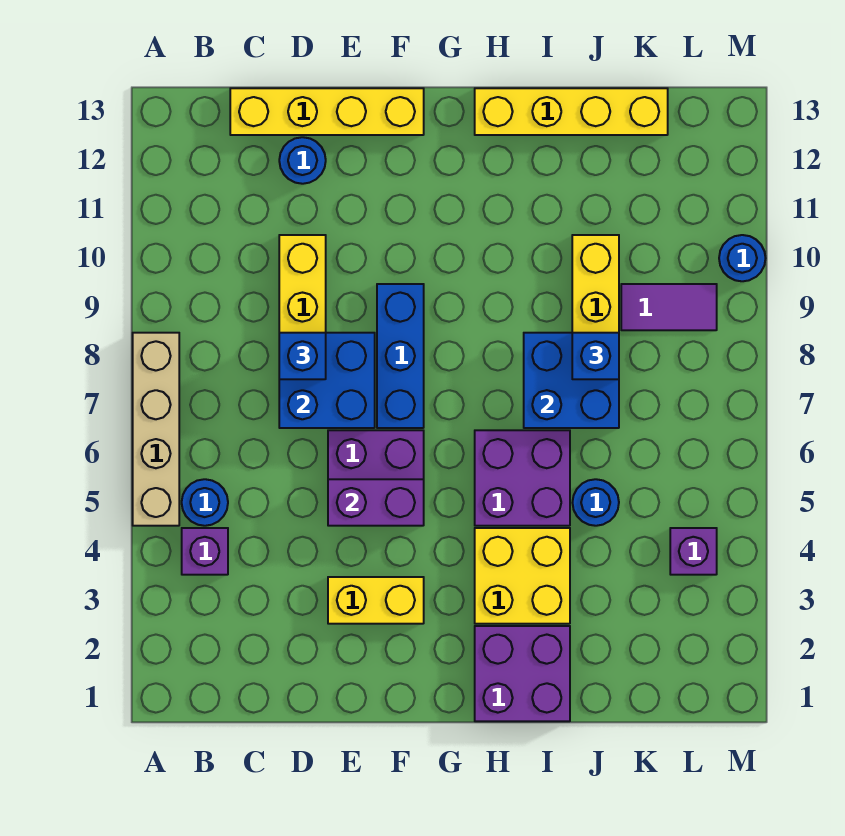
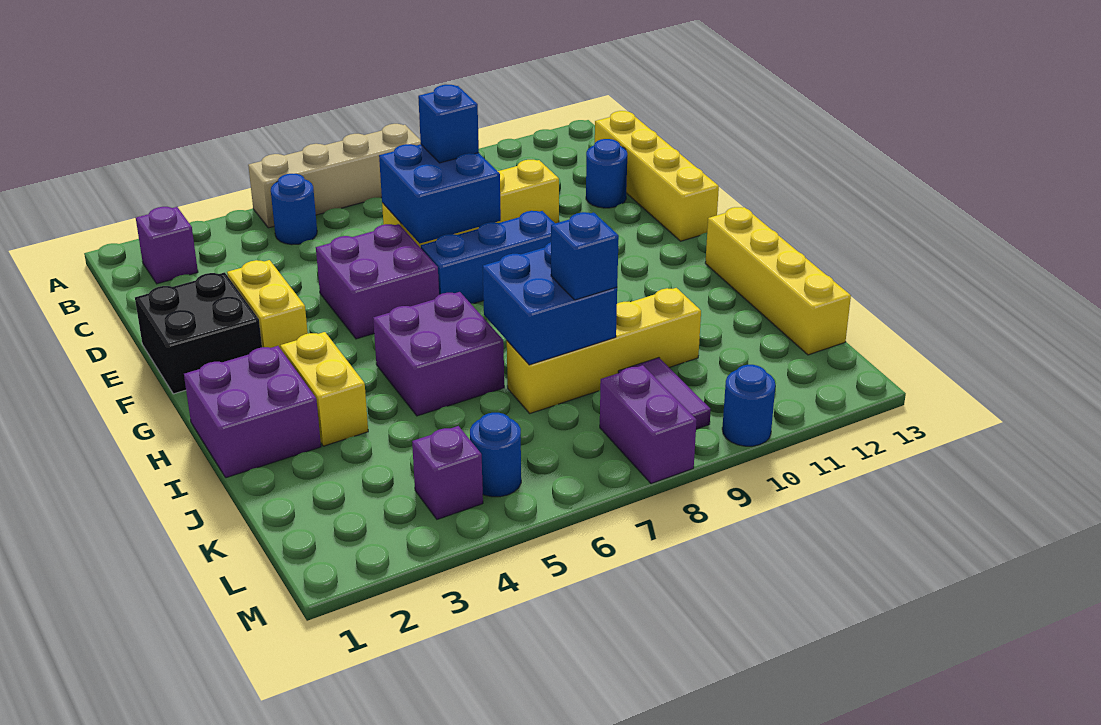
purple brick B4 level 1 -> purple brick B2 level 1
none -> black brick E1:F2 level 1
purple brick E5:F5 level 2 -> purple brick L8:M8 level 1
yellow brick H3:I4 level 1 -> yellow brick H3:I3 level 1
blue round brick J5 level 1 -> blue round brick L5 level 1

